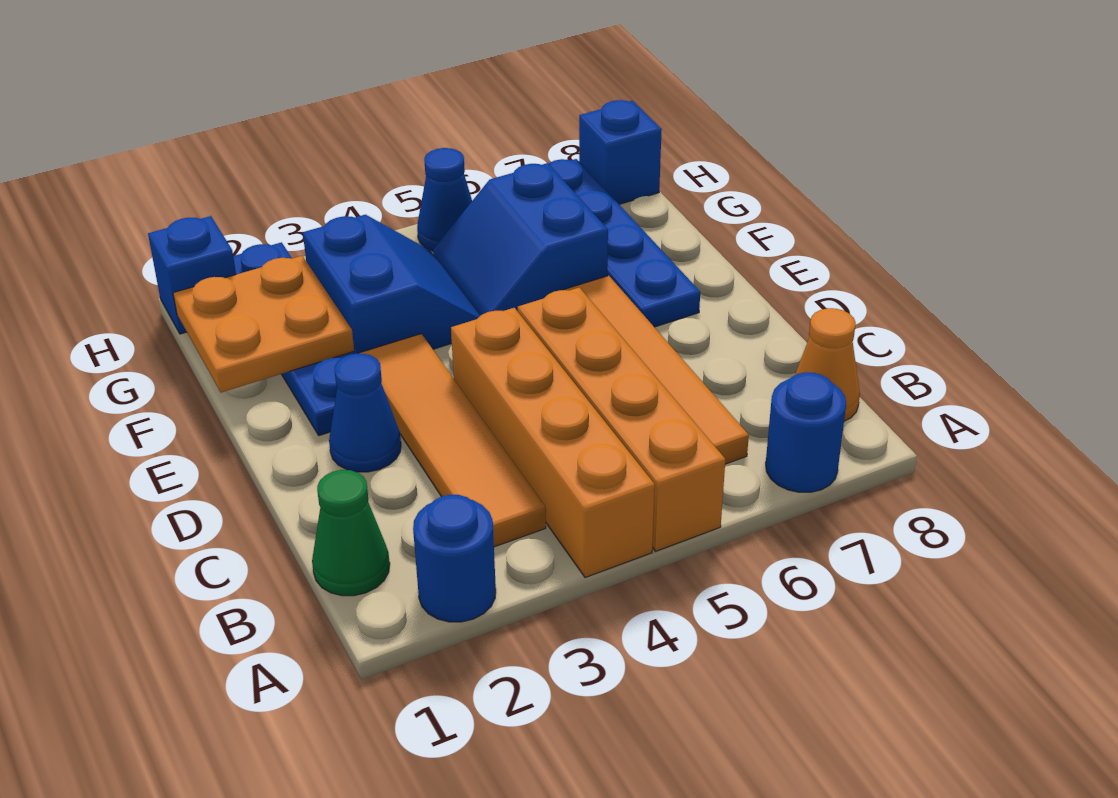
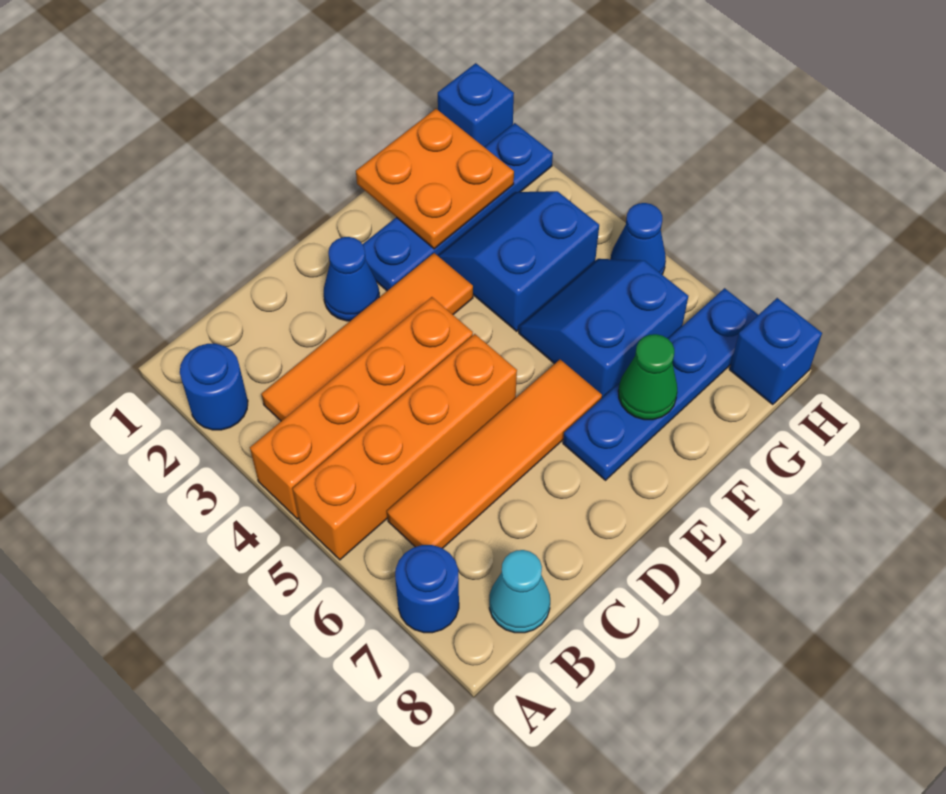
green cone B1 level 1 -> green cone F7 level 2
orange cone B8 level 1 -> cyan cone B8 level 1
blue slope F3:G4 level 1 top 3 -> blue slope F3:G4 level 1 top 4

